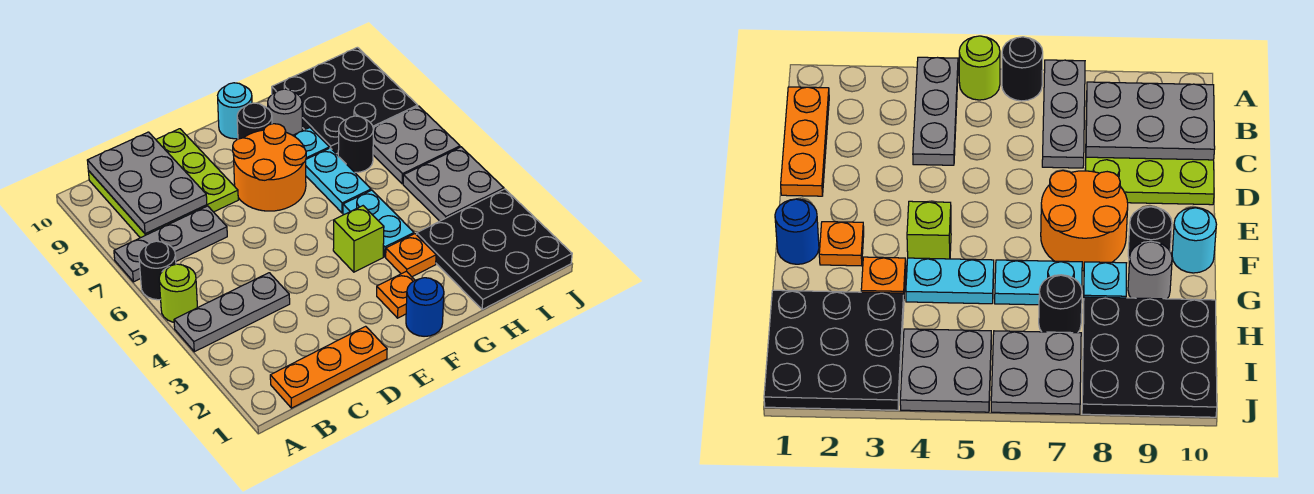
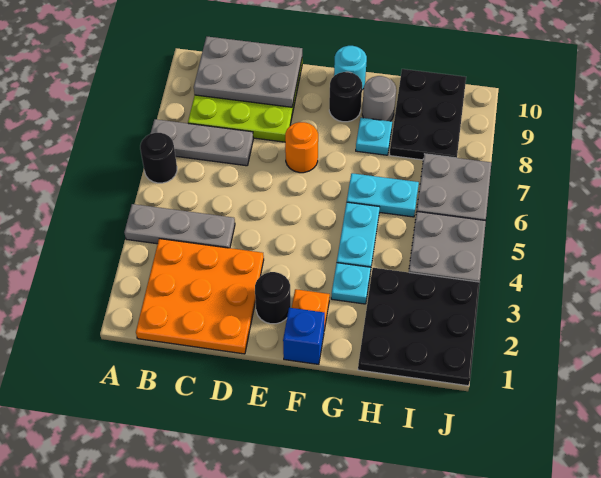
lime round brick A5 level 1 -> none
orange plate B1:D1 level 1 -> orange plate B1:D3 level 1
grey plate B8:C10 level 2 -> grey plate B9:D10 level 2
orange round brick E7:F8 level 1 -> orange round brick E7 level 1
blue round brick F1 level 1 -> blue brick F1 level 1
lime brick F4 level 1 -> none
orange plate G3 level 1 -> cyan plate G3 level 1
cyan plate G6:G7 level 1 -> cyan plate G6:H6 level 1
black round brick H7 level 1 -> black round brick E2 level 1
black plate H8:J10 level 1 -> black plate H8:I10 level 1

